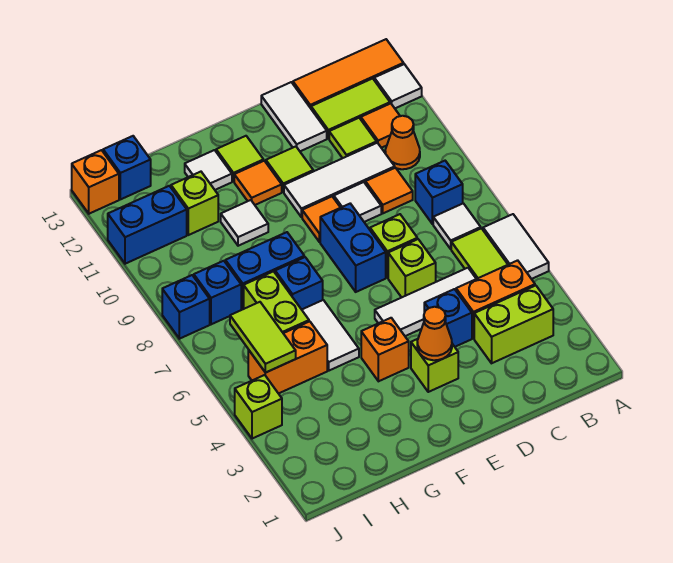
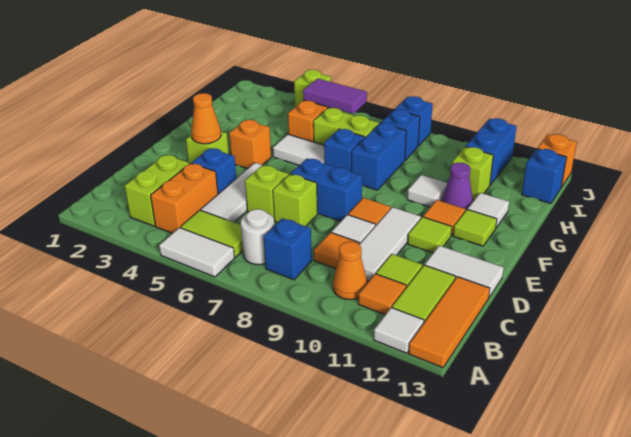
white tile B7 level 1 -> white round brick B7 level 1
none -> purple cone G11 level 1
lime tile I5:I6 level 2 -> purple tile I5:I6 level 2

